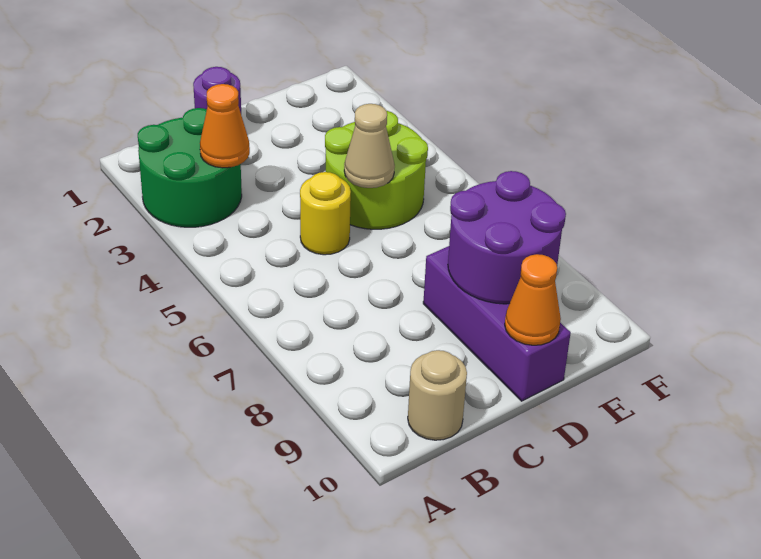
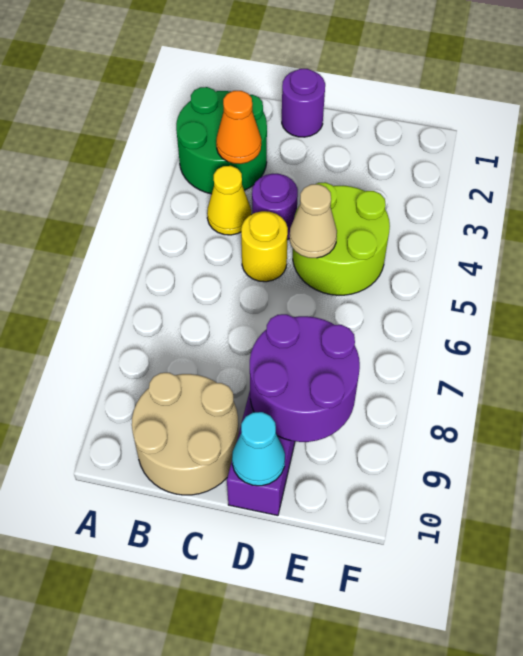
none -> yellow cone B4 level 1
tan round brick B10 level 1 -> tan round brick B9:C10 level 1
none -> purple round brick C4 level 1
orange cone D10 level 2 -> cyan cone D10 level 2

